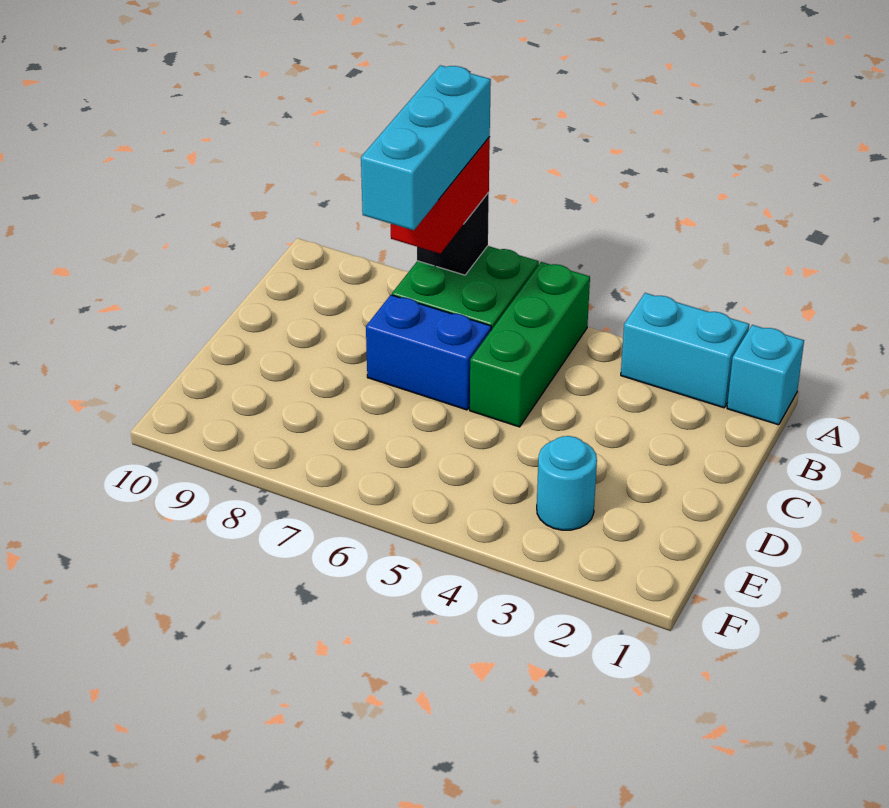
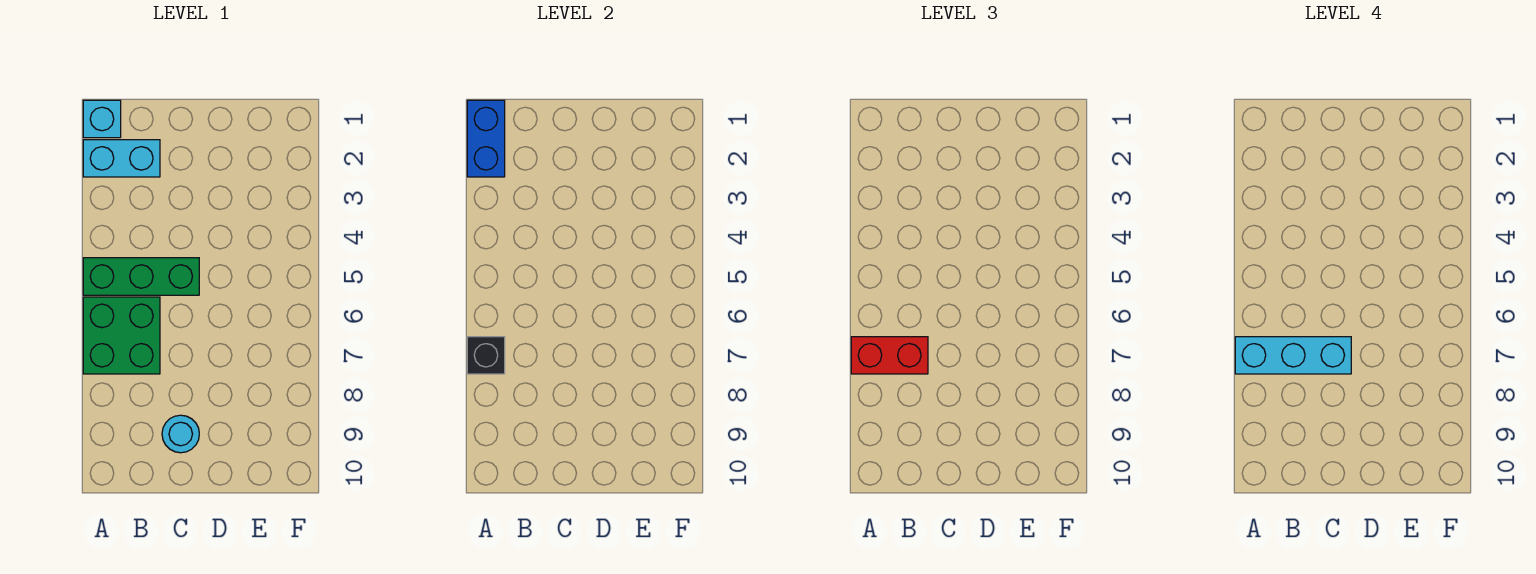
cyan brick A2:A3 level 1 -> cyan brick A2:B2 level 1
blue brick C6:C7 level 1 -> blue brick A1:A2 level 2
cyan round brick E3 level 1 -> cyan round brick C9 level 1

